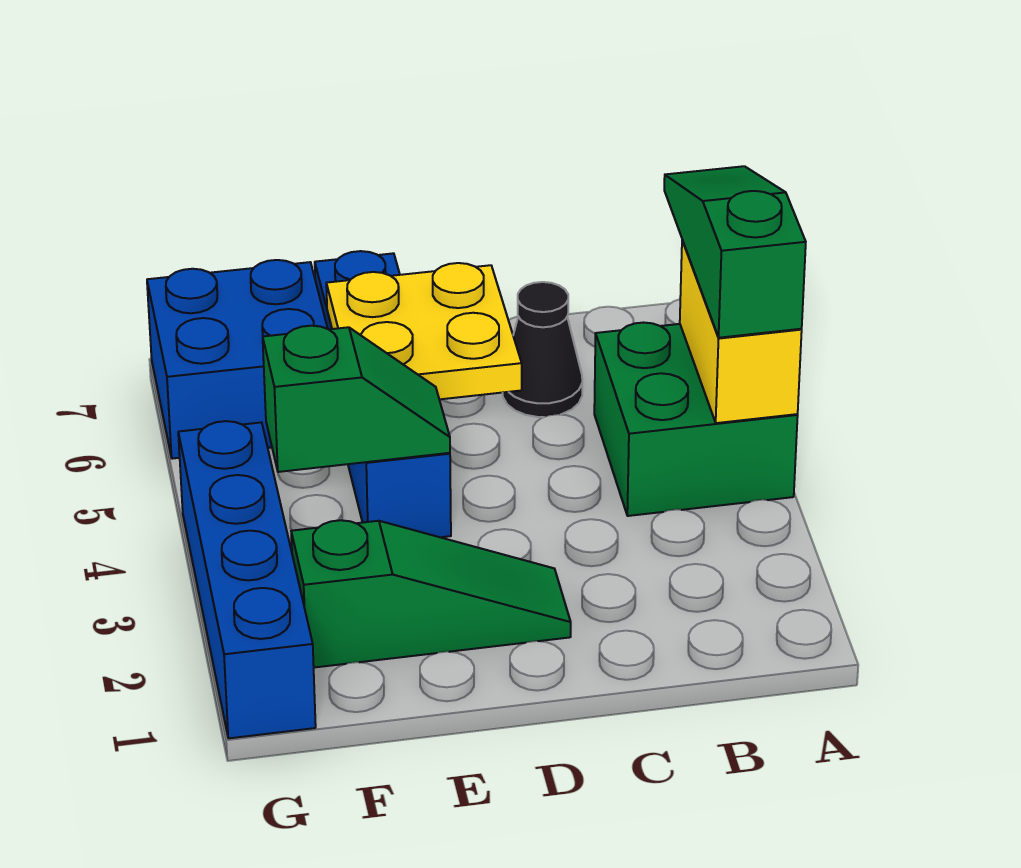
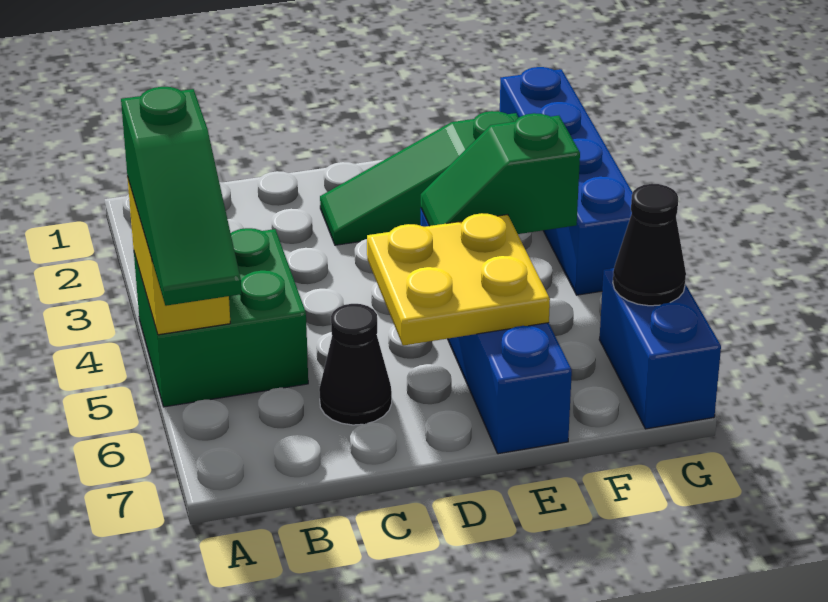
blue brick F6:G7 level 1 -> blue brick G6:G7 level 1
none -> black cone G6 level 2

